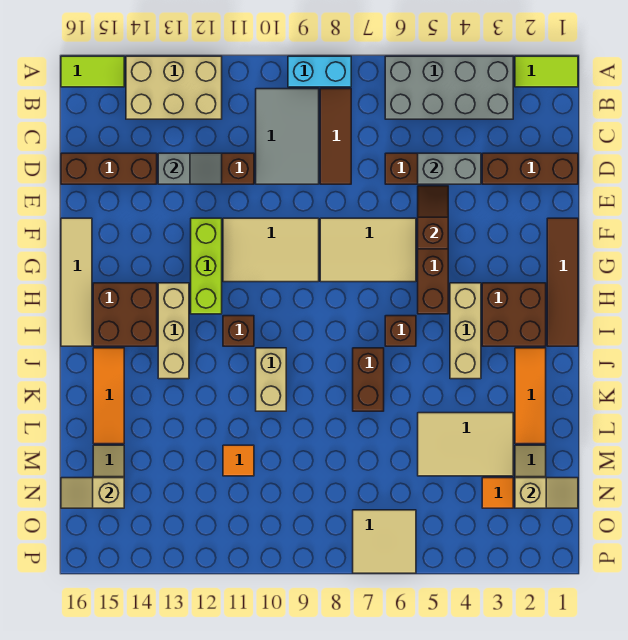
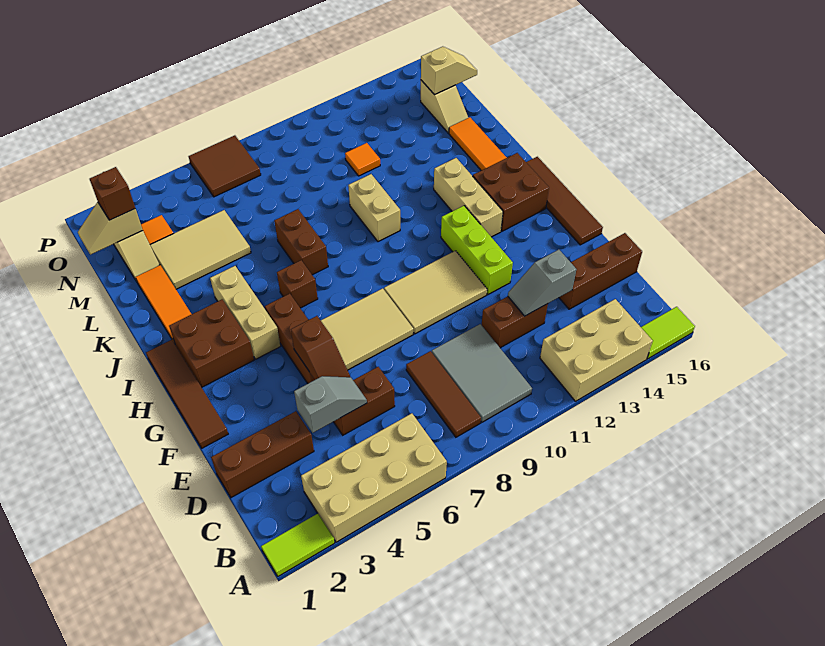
grey brick A3:B6 level 1 -> tan brick A3:B6 level 1
cyan brick A8:A9 level 1 -> none
grey brick D4:D5 level 2 -> grey slope D4:D5 level 2 top 4
tan tile F16:I16 level 1 -> brown tile F16:I16 level 1
brown brick I11 level 1 -> brown brick N2 level 3
tan tile O6:P7 level 1 -> brown tile O6:P7 level 1

